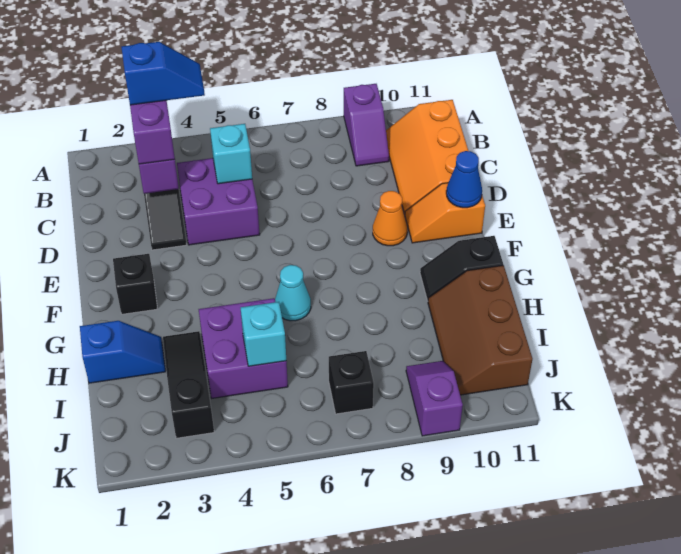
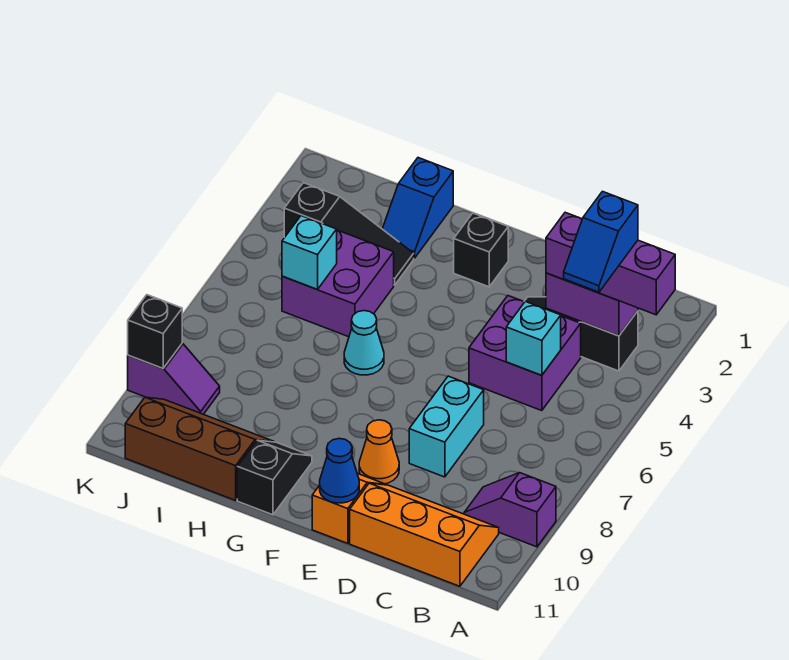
none -> cyan brick D7:D8 level 1
black brick J7 level 1 -> black brick K9 level 2

